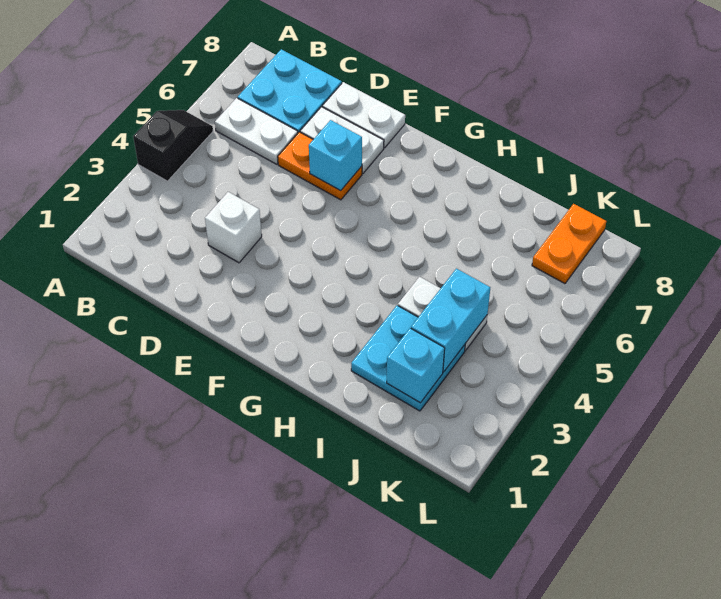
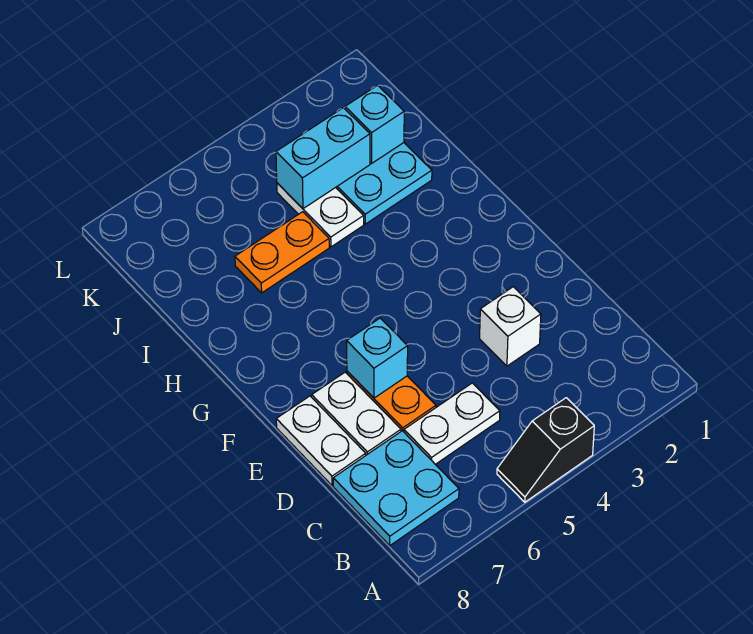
white plate B6:C6 level 1 -> white plate C5:C6 level 1
orange plate K7:K8 level 1 -> orange plate I5:I6 level 1

